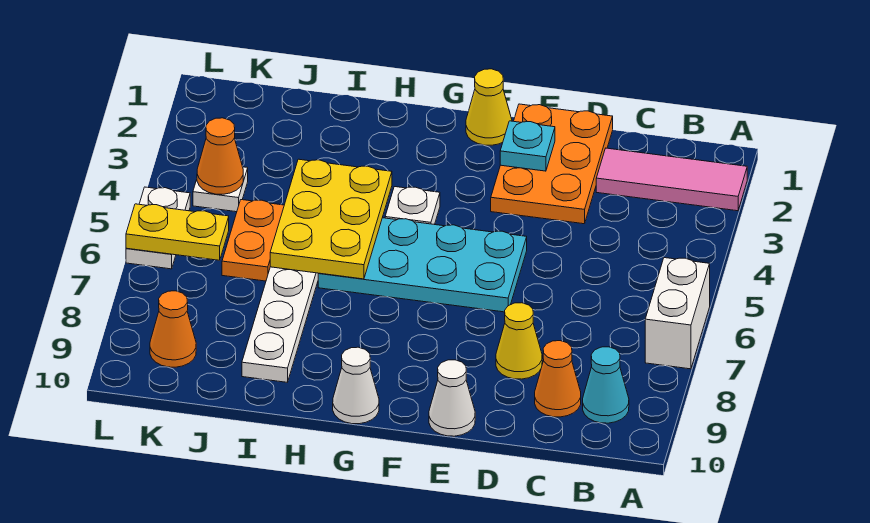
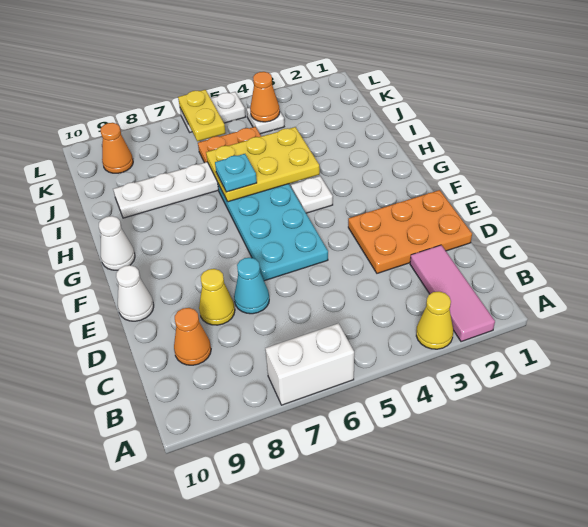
cyan cone B9 level 1 -> cyan cone D7 level 1
cyan plate E2 level 2 -> cyan plate H6 level 3
yellow cone F1 level 1 -> yellow cone A3 level 1

